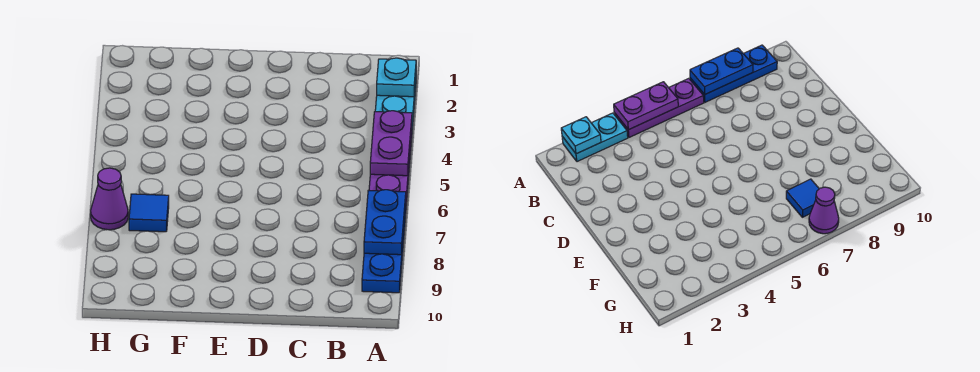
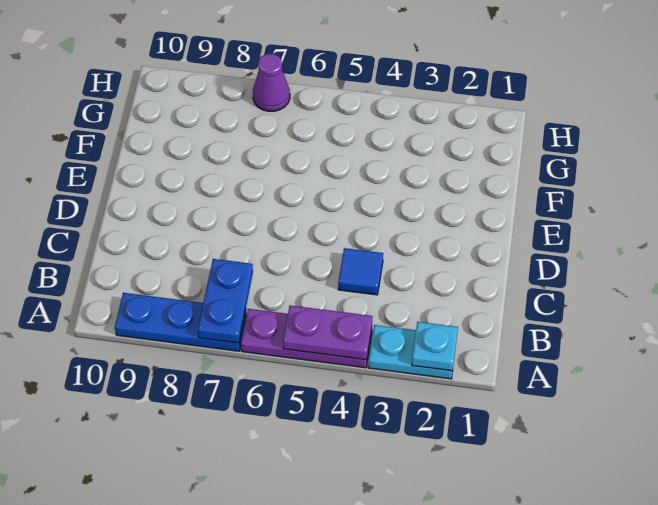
blue plate A7:A8 level 2 -> blue plate A7:B7 level 2
blue tile G7 level 1 -> blue tile C4 level 1

